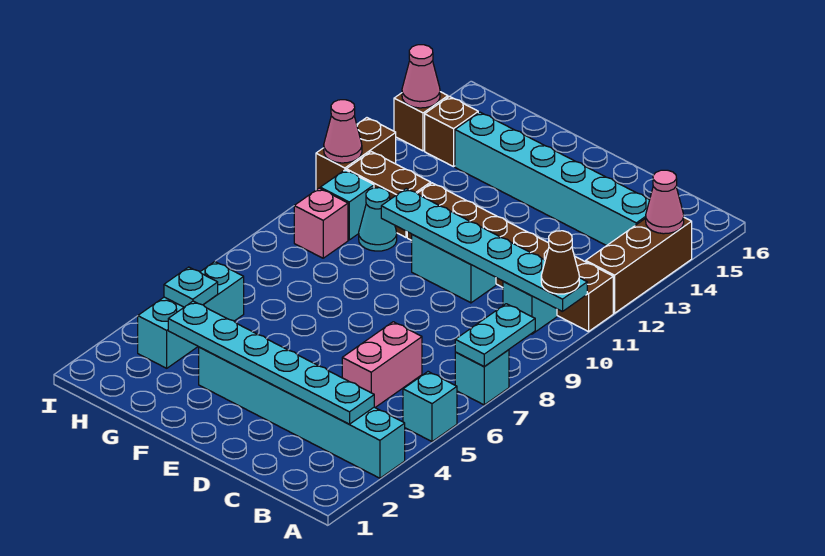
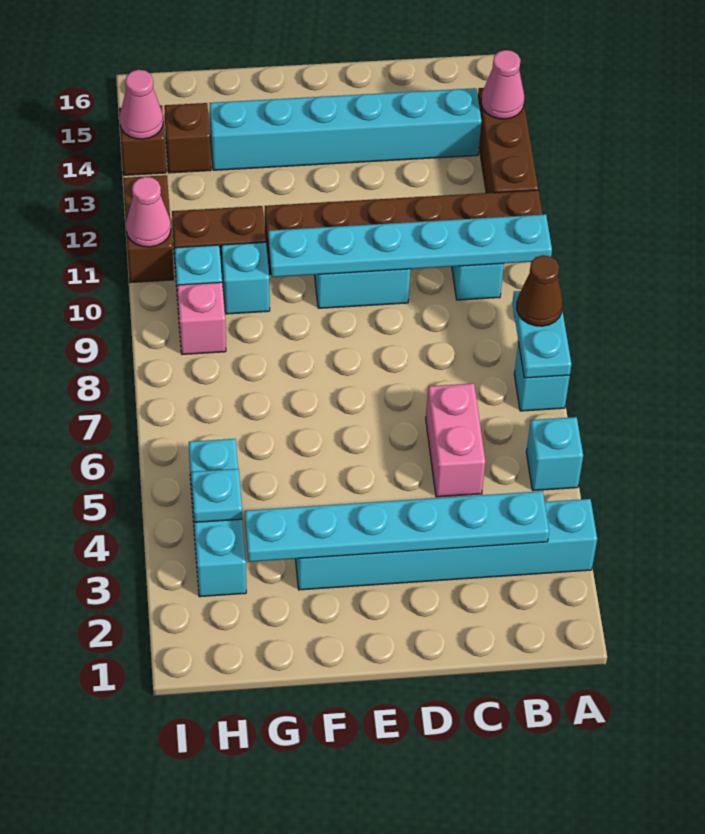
brown cone A10 level 3 -> brown cone A8 level 3
cyan cone G10 level 1 -> cyan brick G10 level 1

